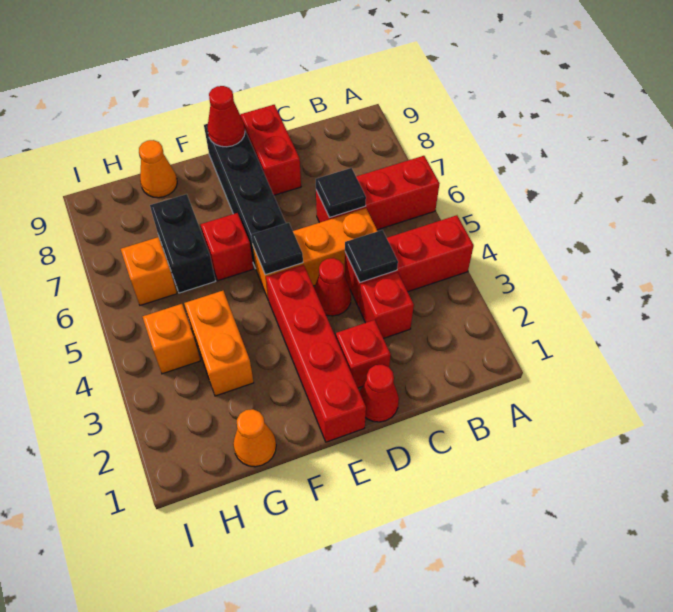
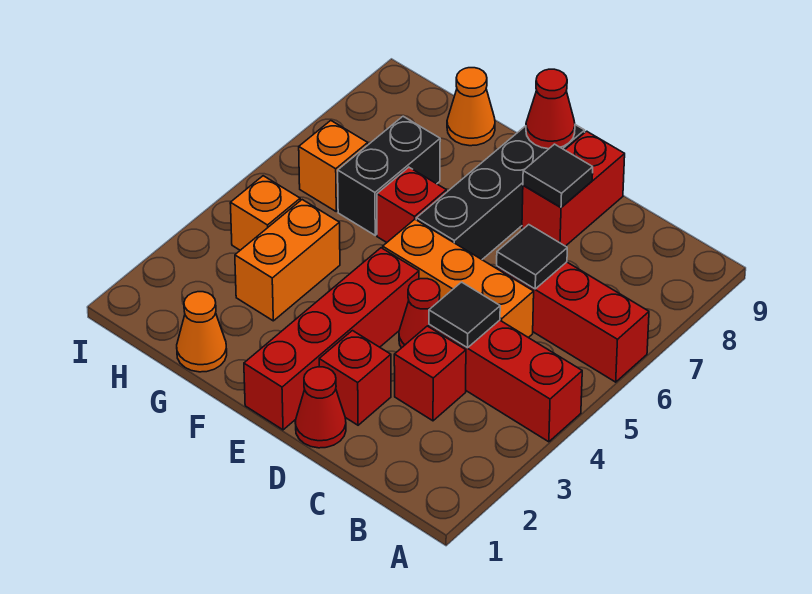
black tile E5 level 2 -> black tile D8 level 2

